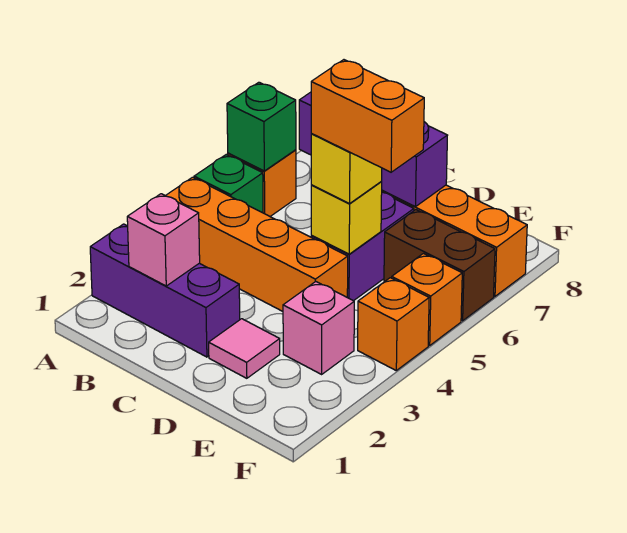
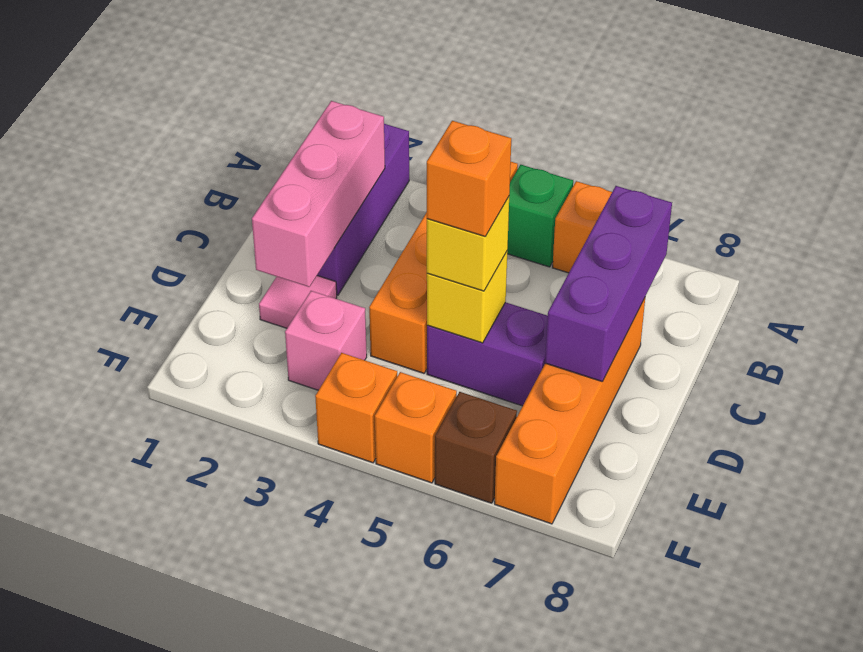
green brick A6 level 2 -> none
pink brick B2 level 2 -> pink brick B2:D2 level 2
orange brick D5:E5 level 4 -> orange brick D5 level 4
brown brick E6:F6 level 1 -> brown brick F6 level 1

